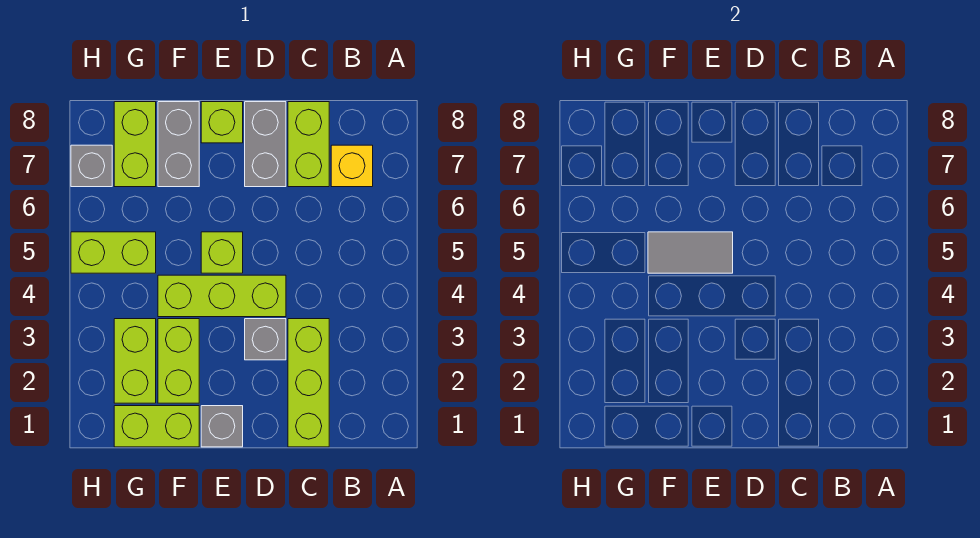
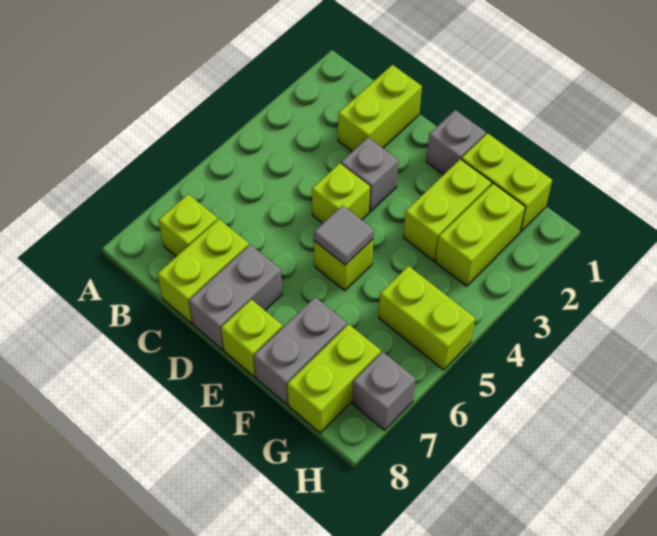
yellow brick B7 level 1 -> lime brick B7 level 1
lime brick C1:C3 level 1 -> lime brick C1:C2 level 1
lime brick D4:F4 level 1 -> lime brick D4 level 1
grey tile E5:F5 level 2 -> grey tile E5 level 2

